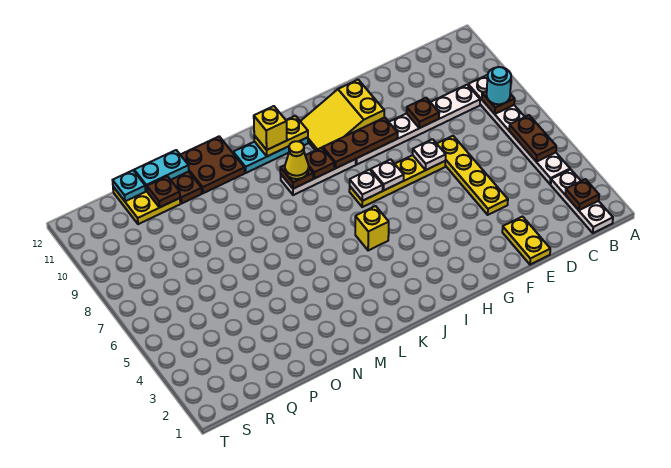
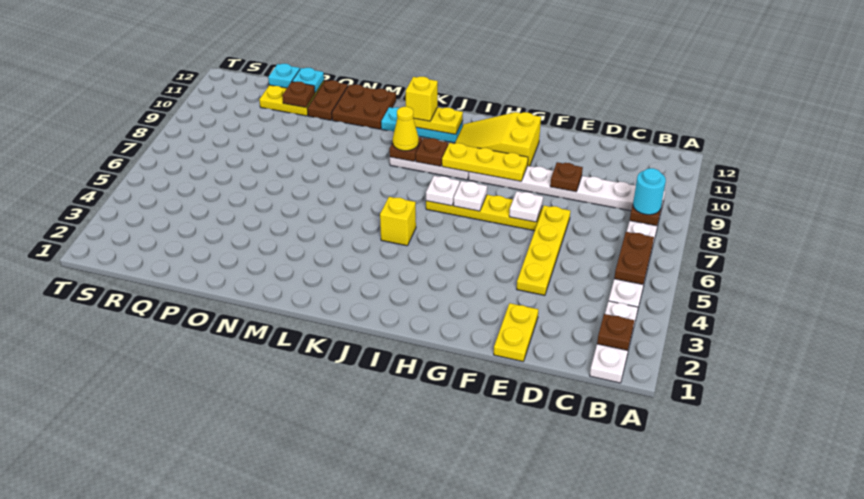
brown plate G9:I9 level 2 -> yellow plate G9:I9 level 2
cyan plate O12:P12 level 2 -> cyan plate P12 level 2

